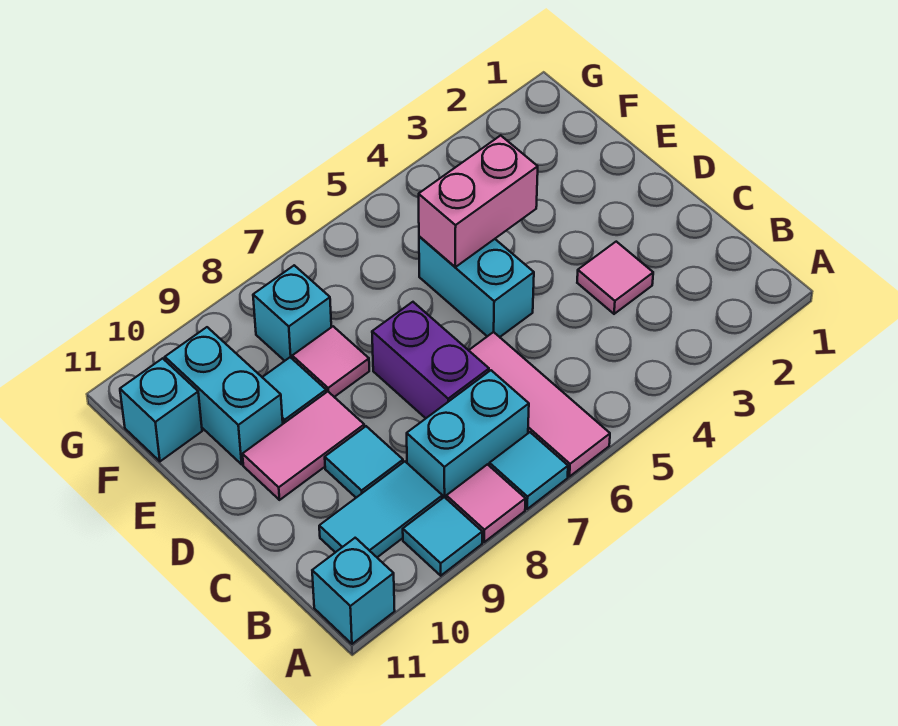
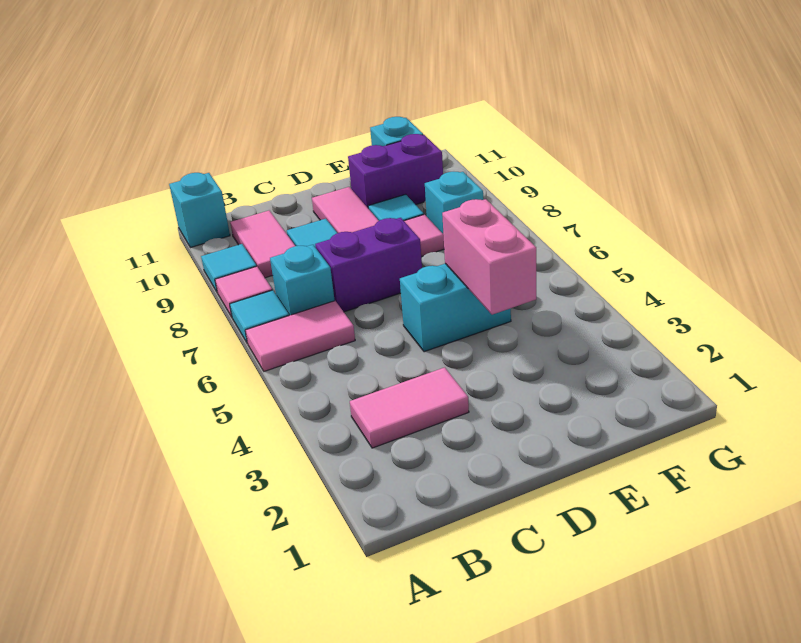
pink tile A6:C6 level 1 -> pink tile A6:B6 level 1
cyan brick B7:B8 level 1 -> cyan brick B7 level 1
cyan tile B9:B10 level 1 -> pink tile B9:B10 level 1
pink tile C3 level 1 -> pink tile B3:C3 level 1
cyan brick E10:F10 level 1 -> purple brick E10:F10 level 1

